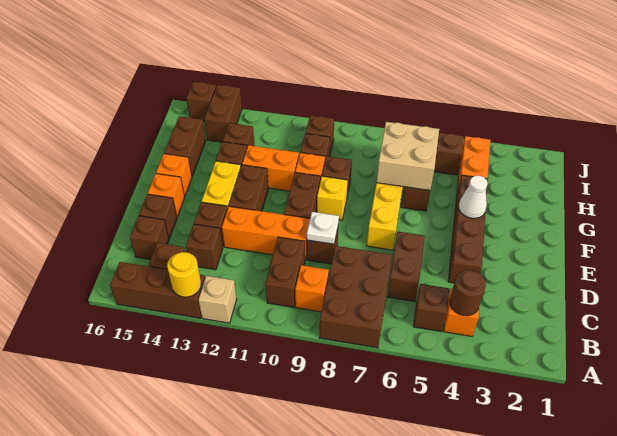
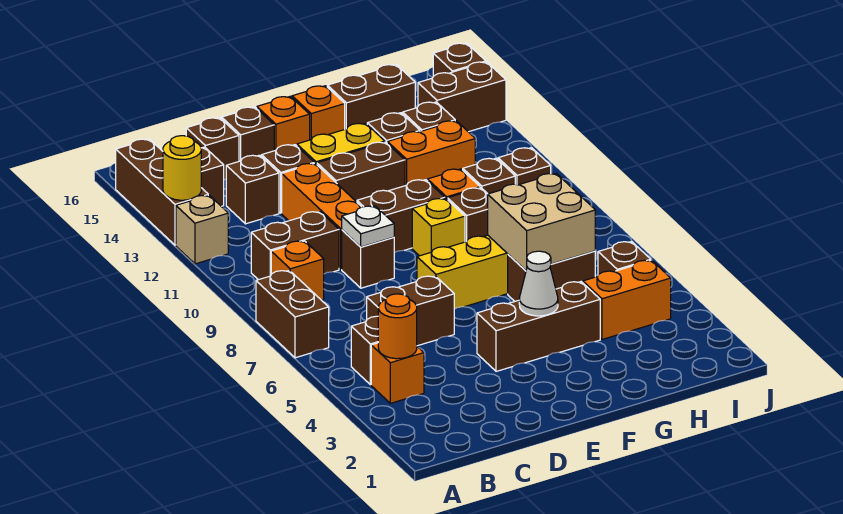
brown brick A7:C8 level 1 -> brown brick A7:A8 level 1
brown round brick B4 level 2 -> orange round brick B4 level 2
brown brick D4:G4 level 1 -> brown brick E4:G4 level 1
orange brick G11:G12 level 1 -> orange brick G12:H12 level 1

